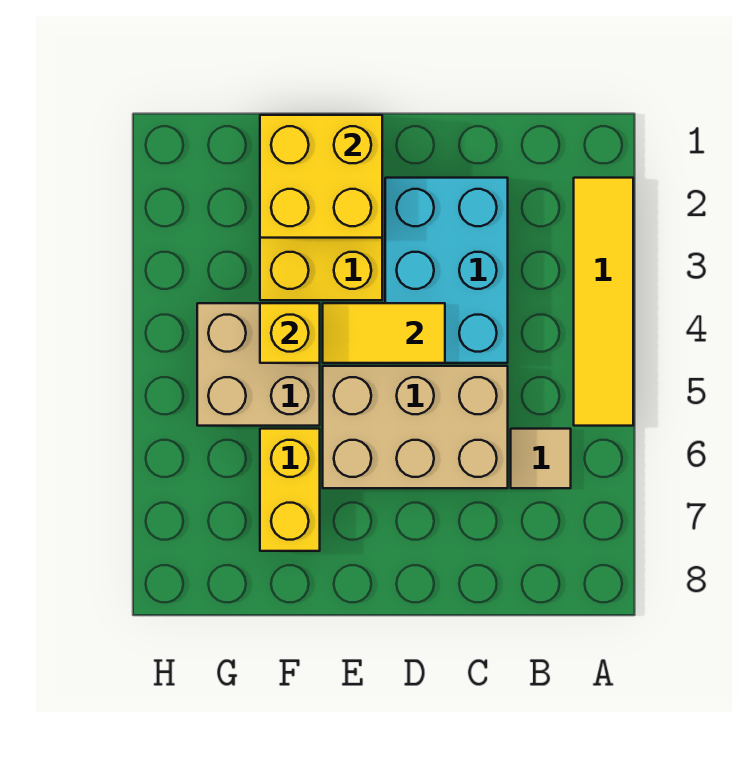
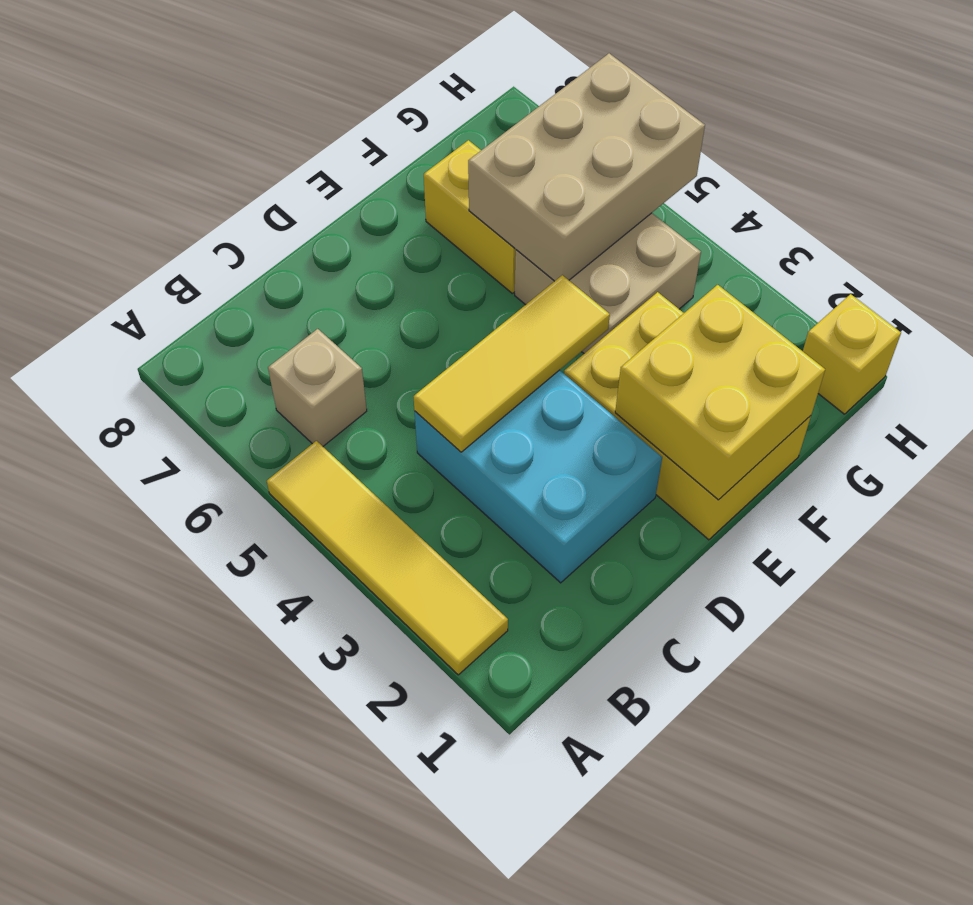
tan tile B6 level 1 -> tan brick B6 level 1
tan brick C5:E6 level 1 -> tan brick F5:H6 level 2
yellow tile D4:E4 level 2 -> yellow tile C4:E4 level 2
yellow brick F4 level 2 -> yellow brick H1 level 1

